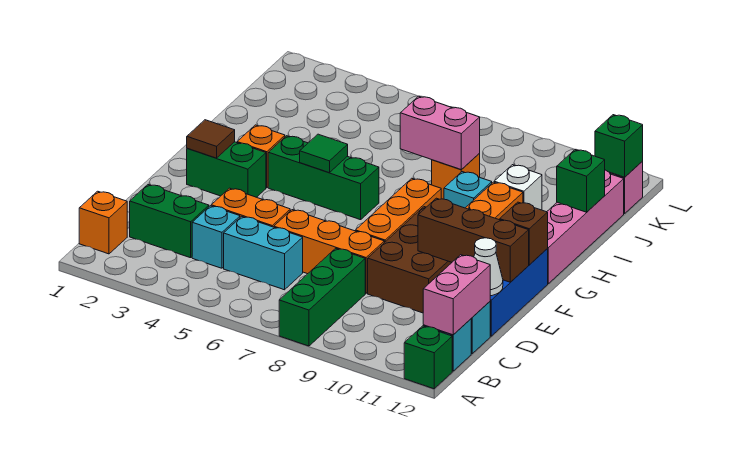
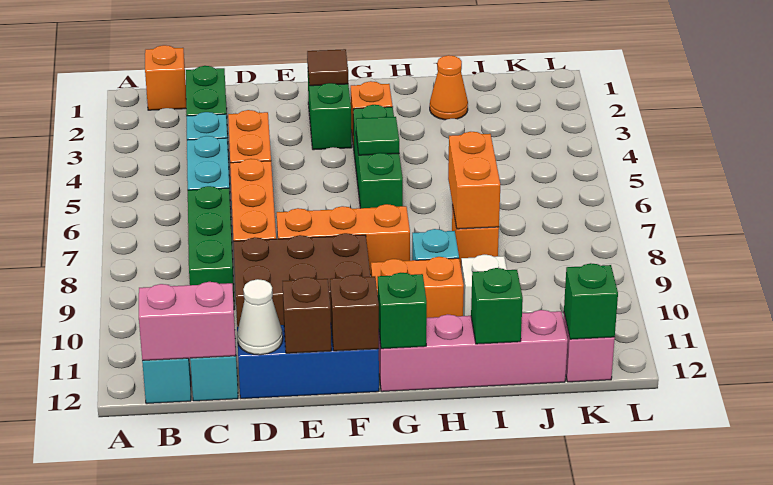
green brick A8:C8 level 1 -> green brick C7:C9 level 1
green brick A12 level 1 -> green brick G12 level 2
brown brick E10:E12 level 2 -> brown brick E12 level 2
none -> orange cone I2 level 1
pink brick I7:I8 level 2 -> orange brick I7:I8 level 2

